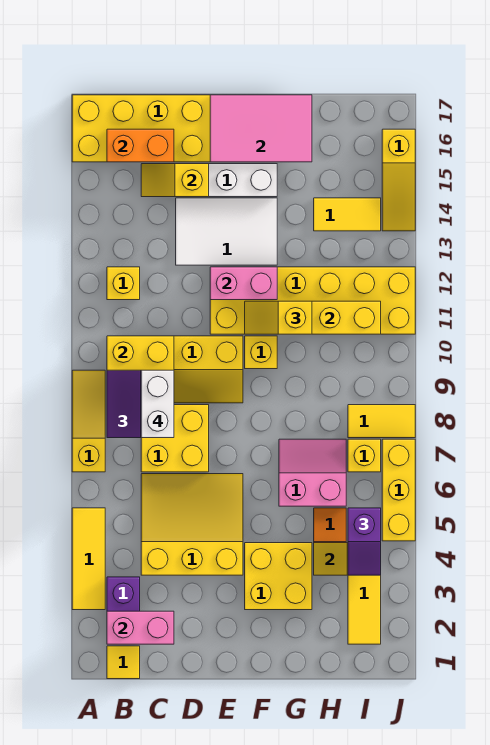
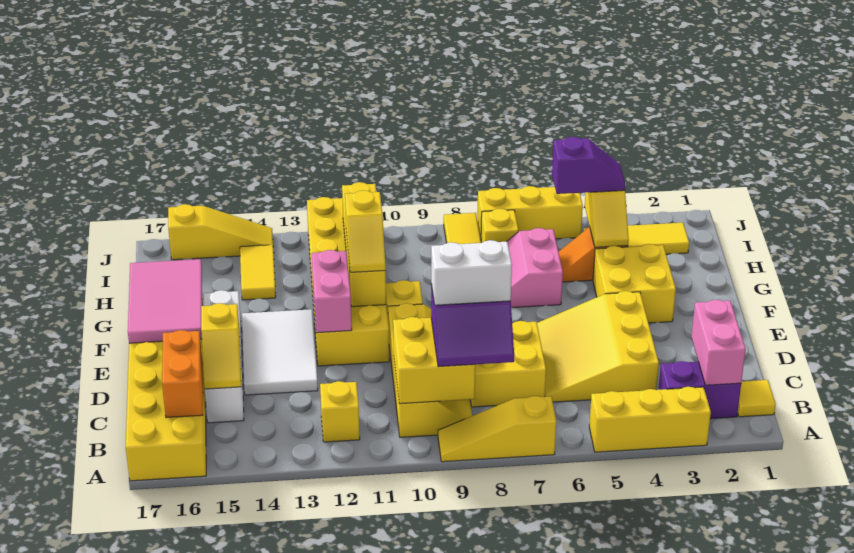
yellow tile A3:A5 level 1 -> yellow brick A3:A5 level 1

